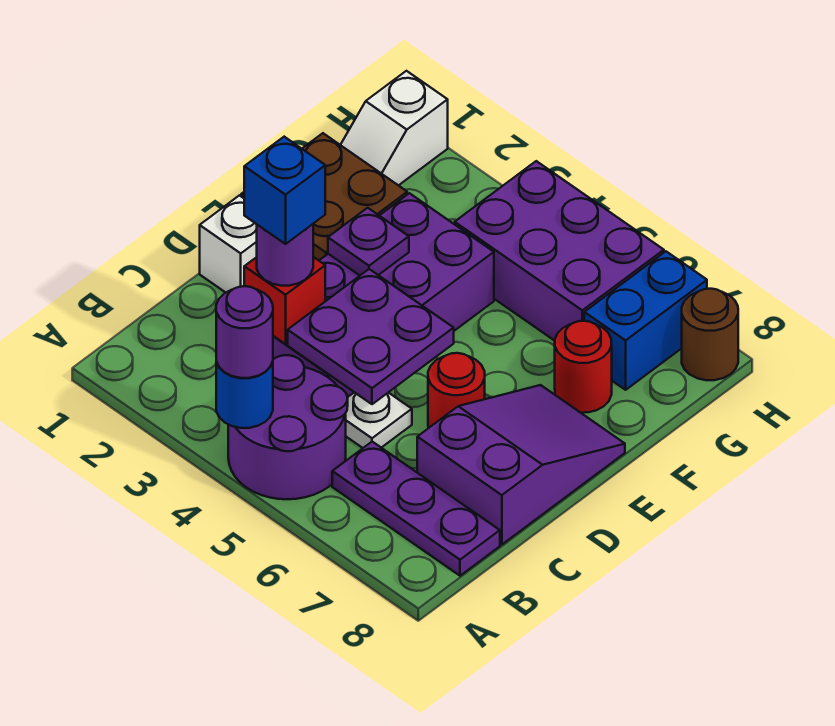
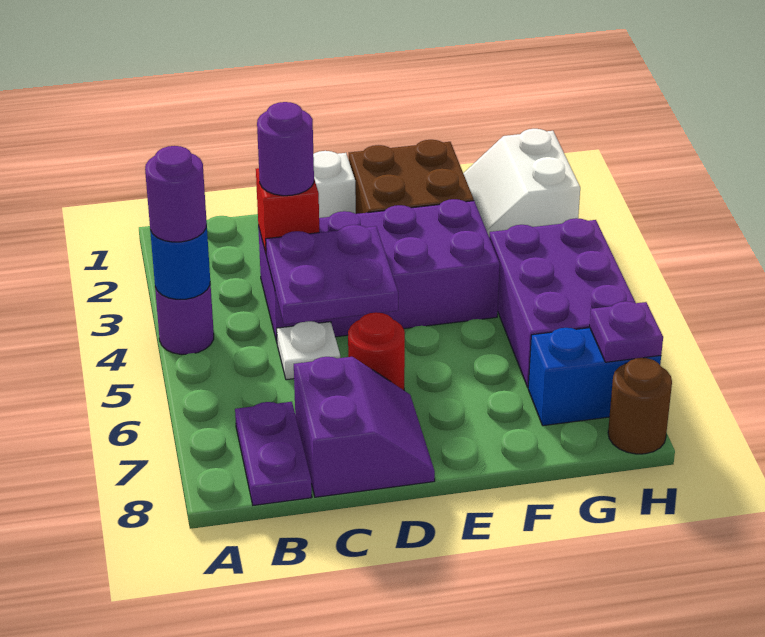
purple round brick A4:B5 level 1 -> purple round brick A4 level 1
purple plate B6:B8 level 1 -> purple plate B7:B8 level 1
blue brick C3 level 4 -> none
purple slope C7:E8 level 1 top C -> purple slope C7:D8 level 1 top C
purple plate E3 level 2 -> purple plate H7 level 2
red round brick F7 level 1 -> none
white slope G1:H1 level 1 top H -> white slope G1:H2 level 1 top H

